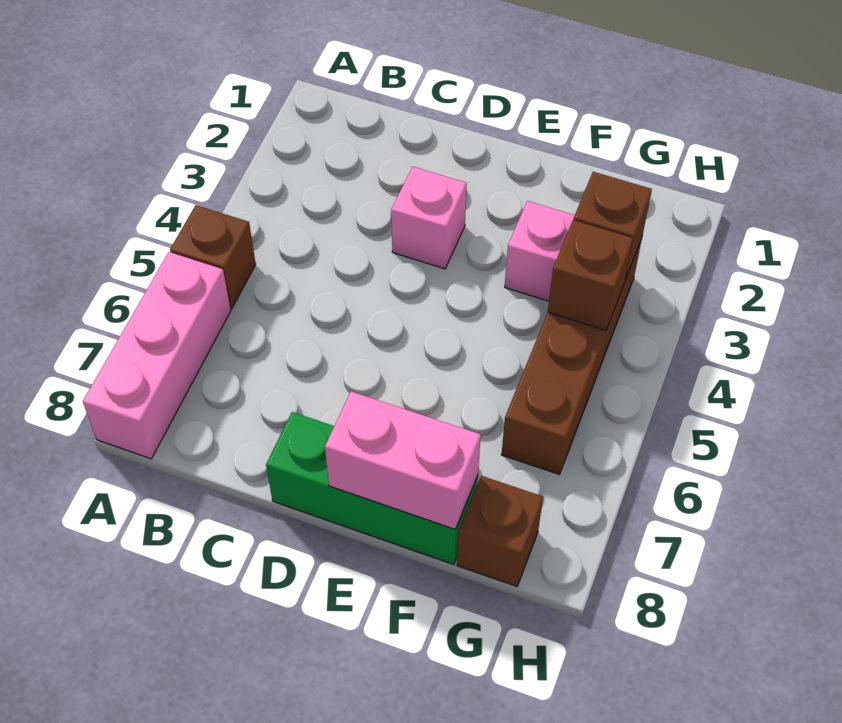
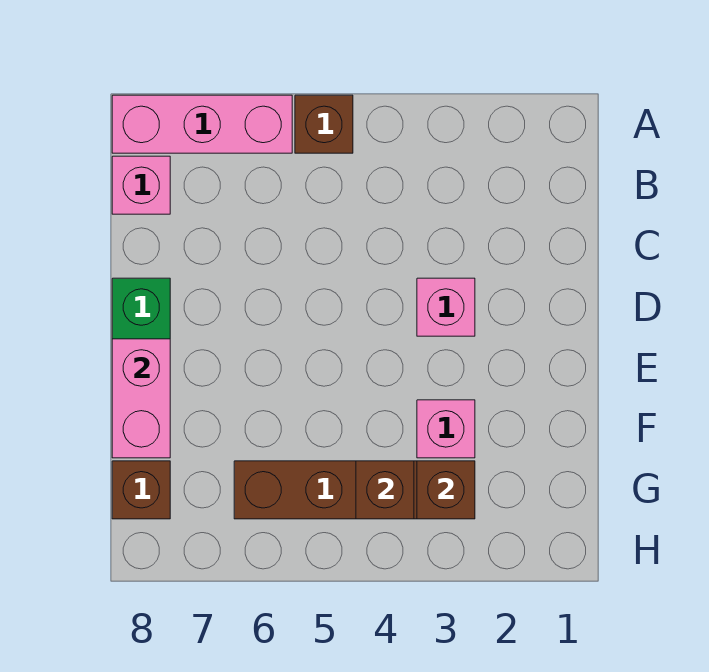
none -> pink brick B8 level 1

